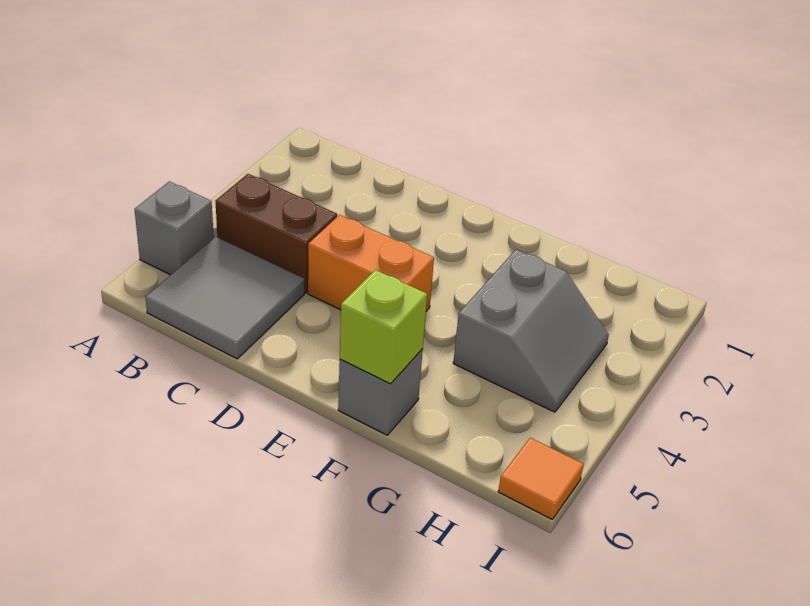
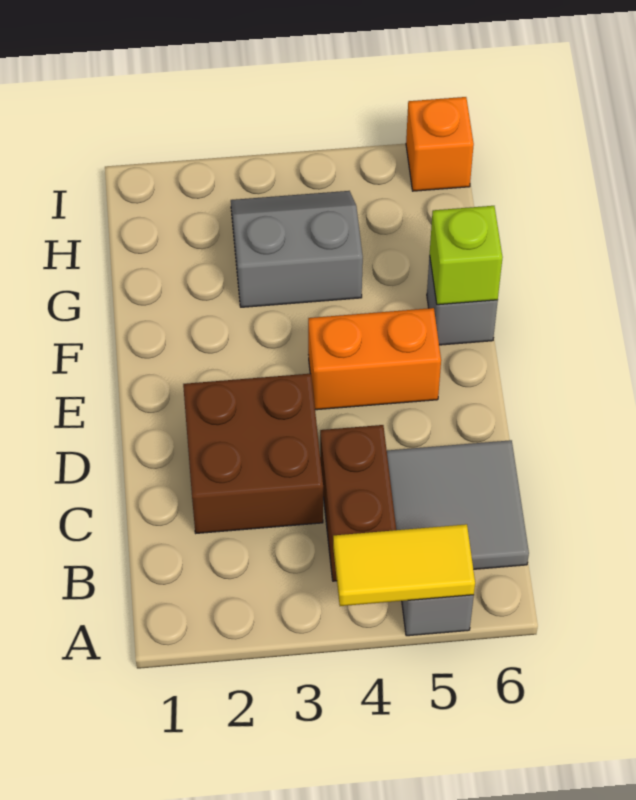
none -> yellow tile A4:A5 level 2
none -> brown brick C2:D3 level 1
orange brick D4:E4 level 1 -> orange brick E4:E5 level 1
orange tile I6 level 1 -> orange brick I6 level 1

